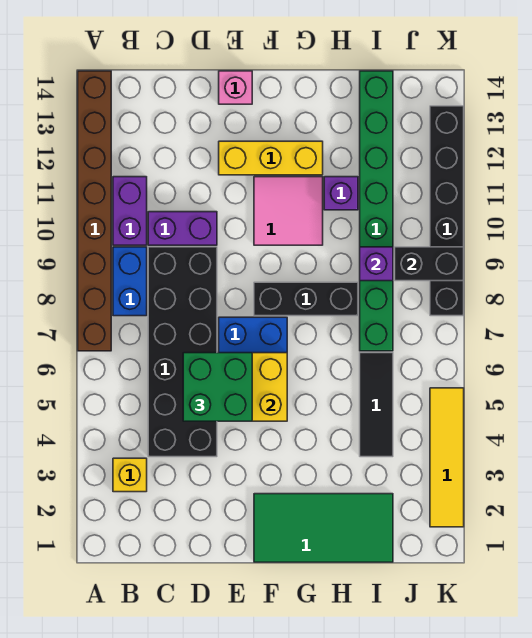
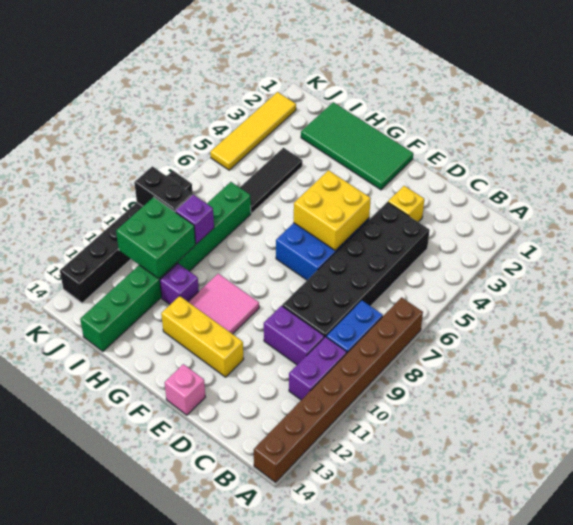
yellow brick B3 level 1 -> yellow brick D3 level 1
green brick D5:E6 level 3 -> green brick I10:J11 level 2
black brick F8:H8 level 1 -> none

